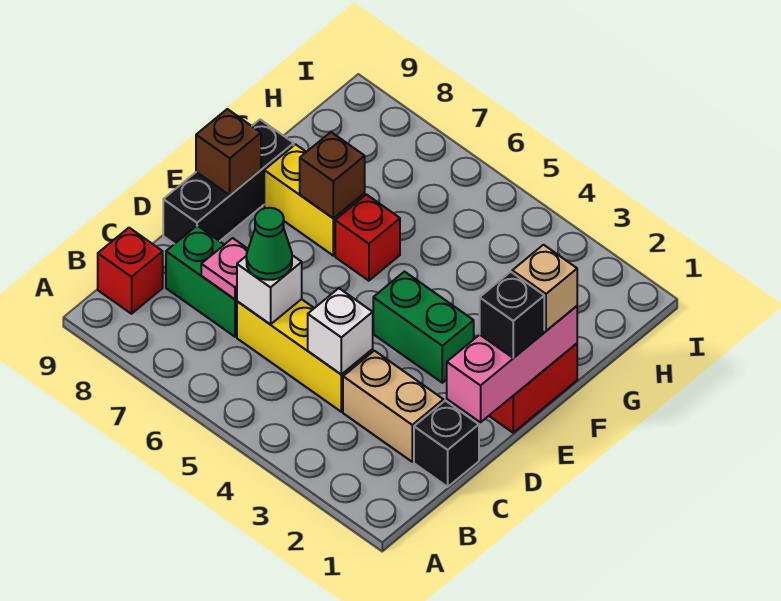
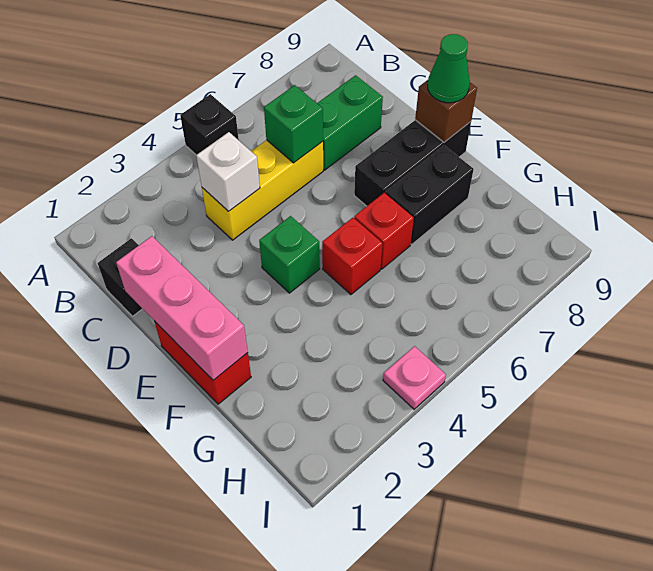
red brick B9 level 1 -> red brick F5 level 1
tan brick C2:C3 level 1 -> none
white brick C6 level 2 -> green brick C6 level 2
green cone C6 level 3 -> green cone E9 level 3
pink plate C7 level 2 -> pink plate I4 level 1
black brick D9:F9 level 1 -> black brick E7:E9 level 1
black brick E1 level 3 -> black brick A5 level 1
green brick E3:E4 level 1 -> green brick E4 level 1
tan brick F1 level 3 -> none
yellow brick F7:F8 level 1 -> black brick F7:F8 level 1
brown brick F7 level 2 -> none

